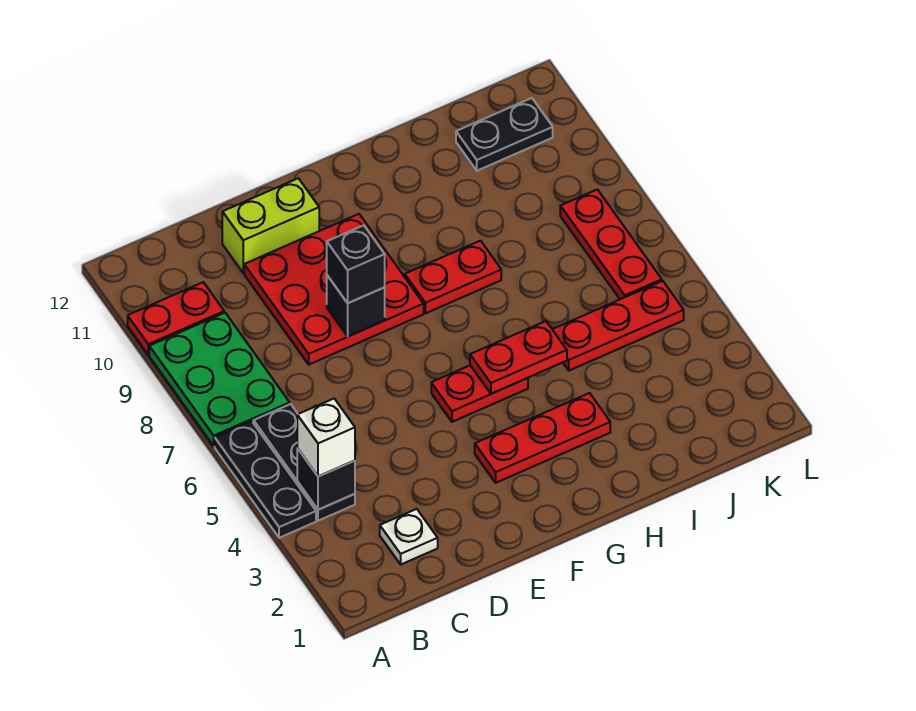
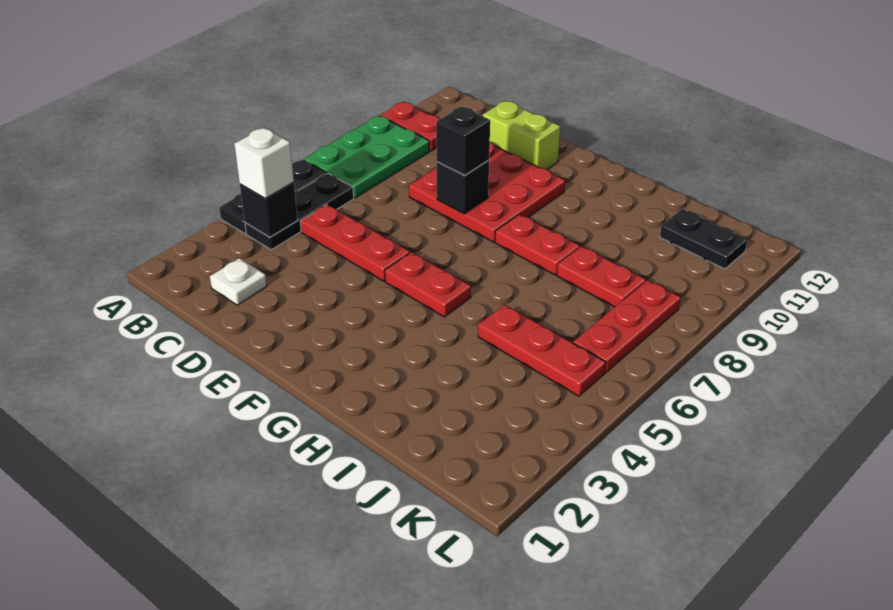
red plate F3:H3 level 1 -> red plate C5:E5 level 1
red plate G5:H5 level 2 -> red plate I8:J8 level 1

